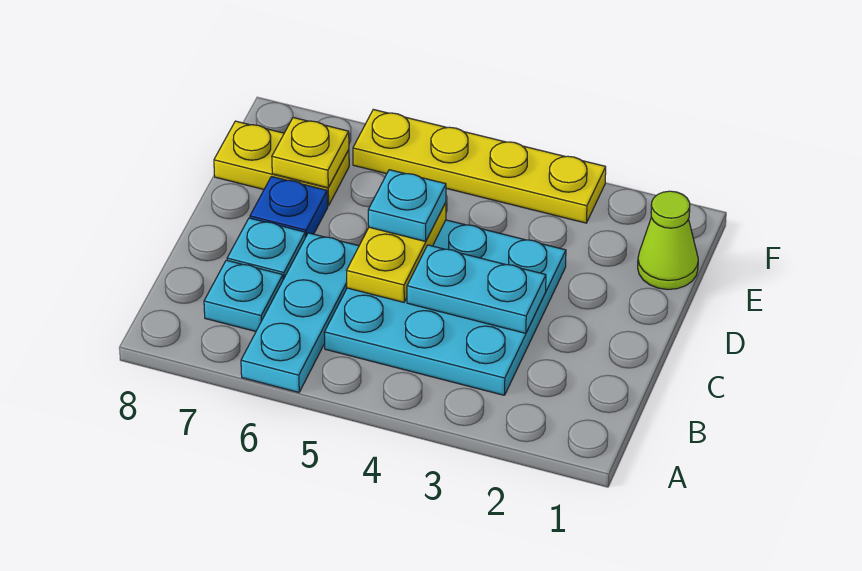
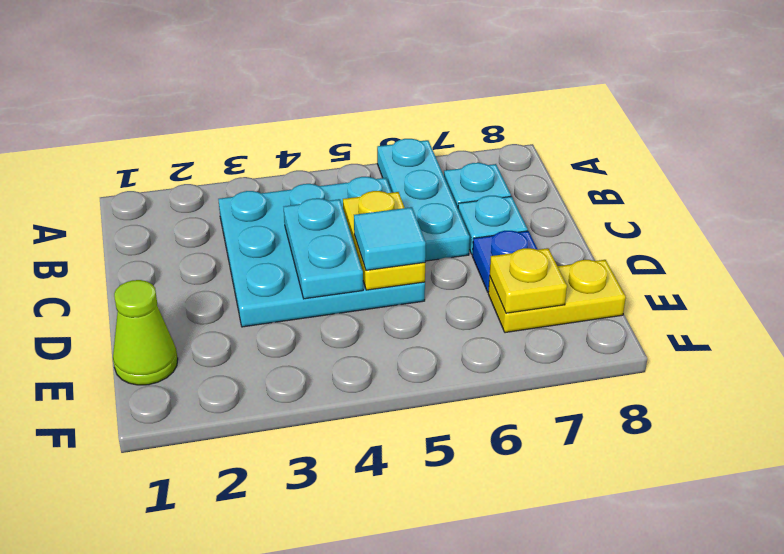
cyan plate C3:C4 level 2 -> cyan plate C4:D4 level 2
cyan plate D5 level 3 -> cyan tile D5 level 3
yellow plate F3:F6 level 1 -> none

